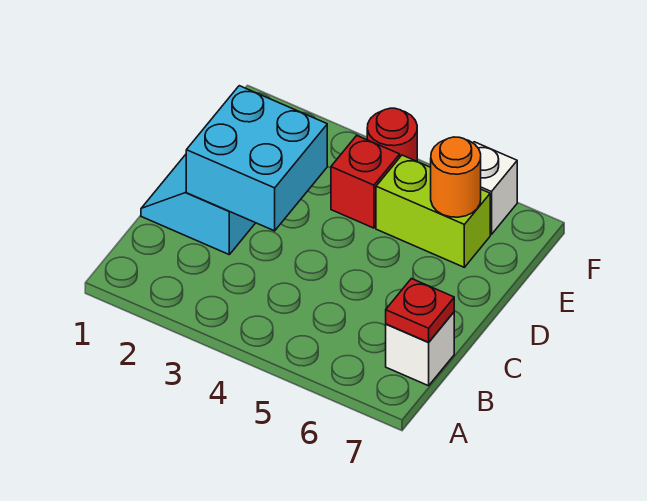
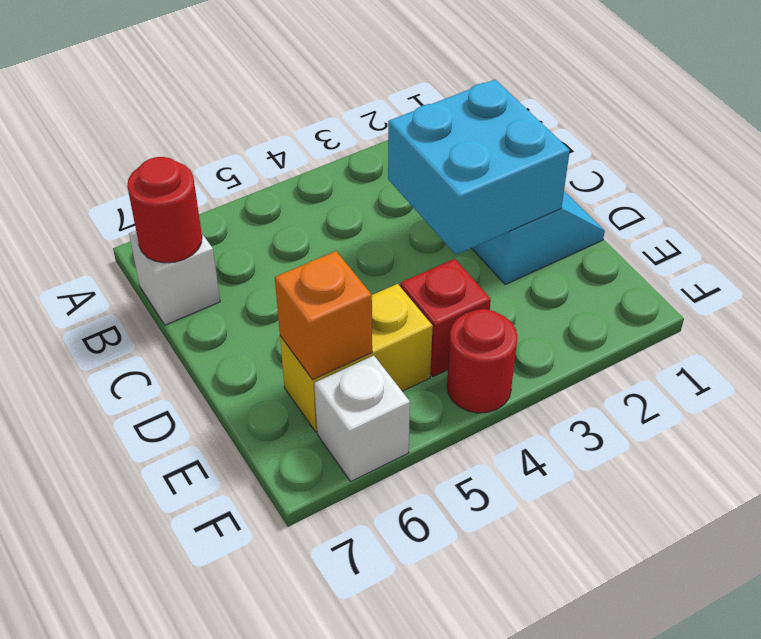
red plate B7 level 2 -> red round brick B7 level 2
lime brick E5:E6 level 1 -> yellow brick E5:E6 level 1
orange round brick E6 level 2 -> orange brick E6 level 2

